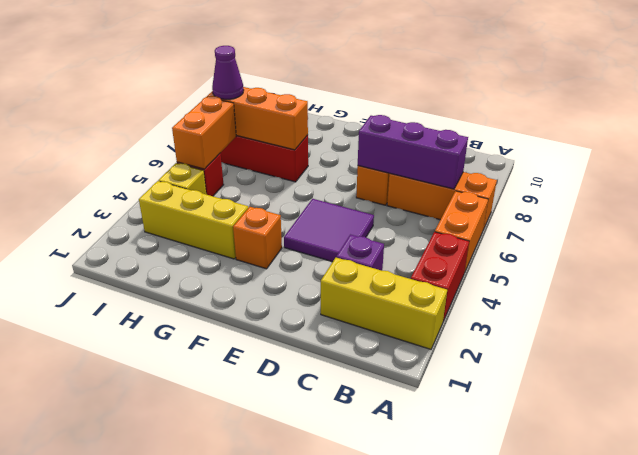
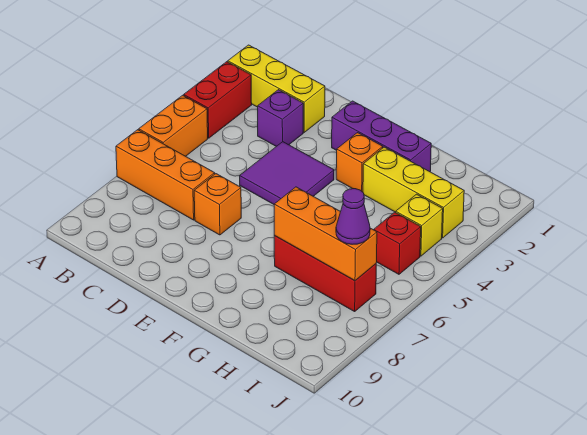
purple brick B7:D7 level 2 -> purple brick E2:G2 level 1
orange brick I5:I6 level 2 -> none

